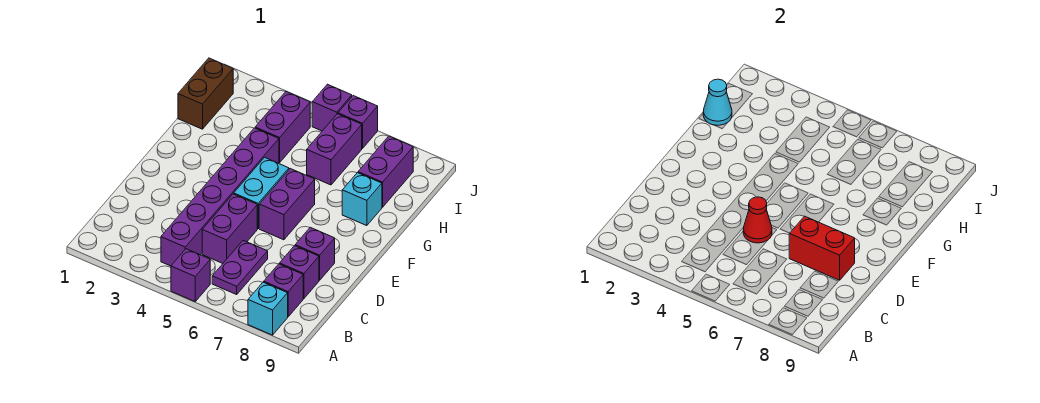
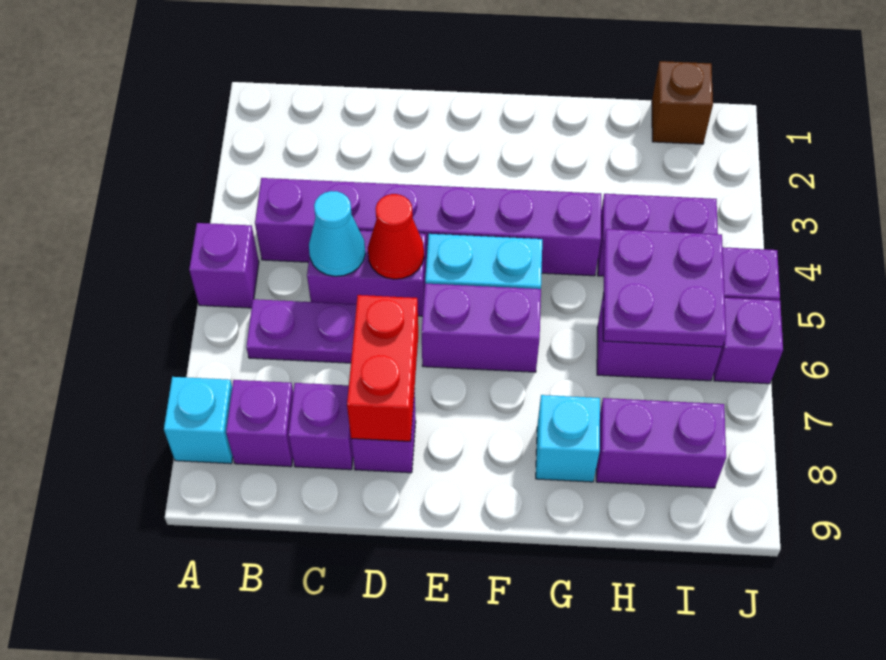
brown brick H1:I1 level 1 -> brown brick I1 level 1
cyan cone H1 level 2 -> cyan cone C5 level 2
none -> purple plate H5:I6 level 2

